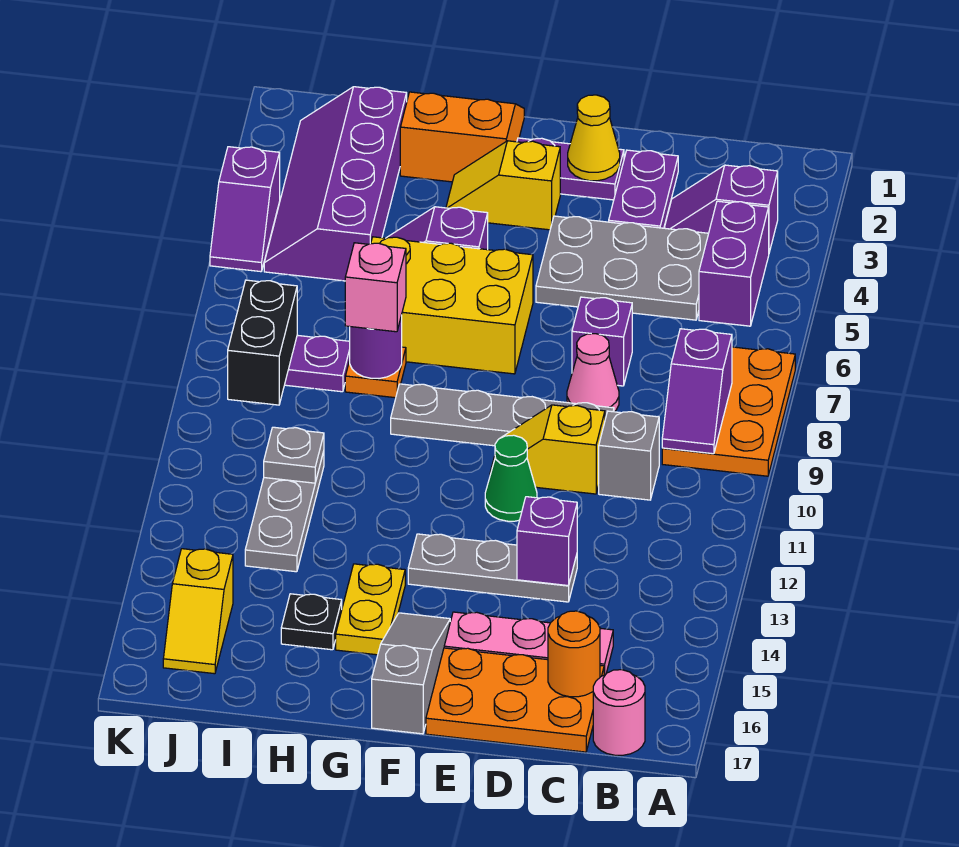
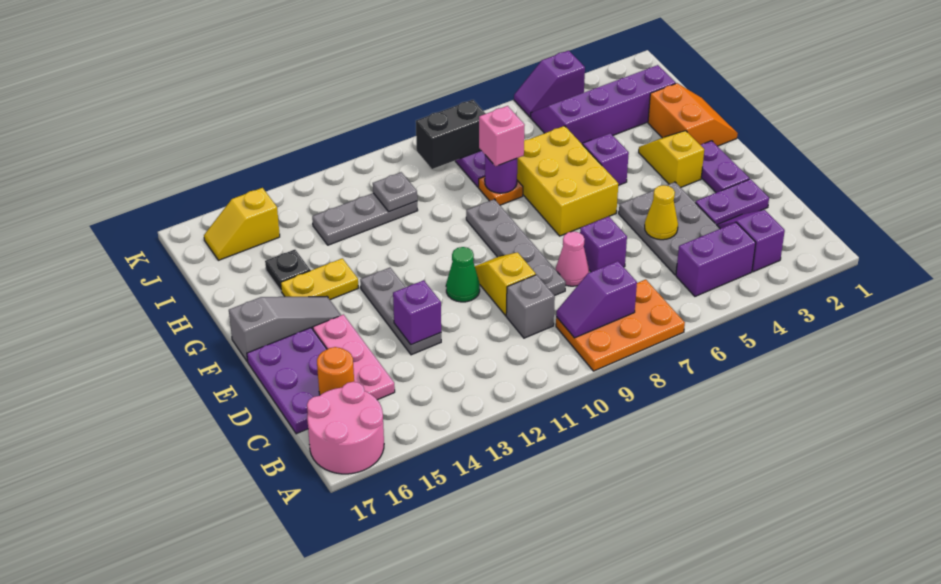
pink round brick B17 level 1 -> pink round brick A16:B17 level 1
orange plate C16:E17 level 1 -> purple plate C16:E17 level 1
yellow cone E2 level 2 -> yellow cone D5 level 2

